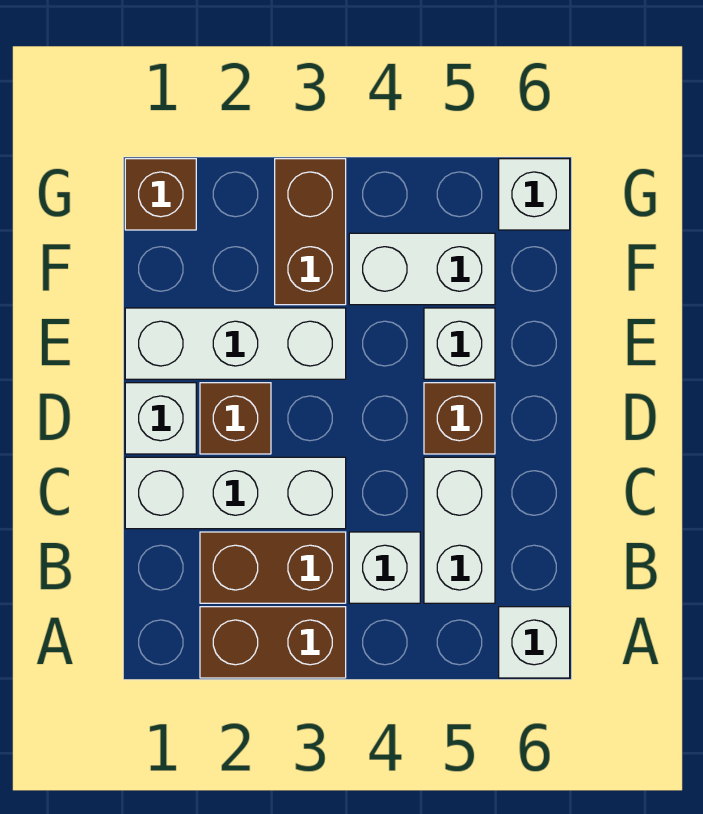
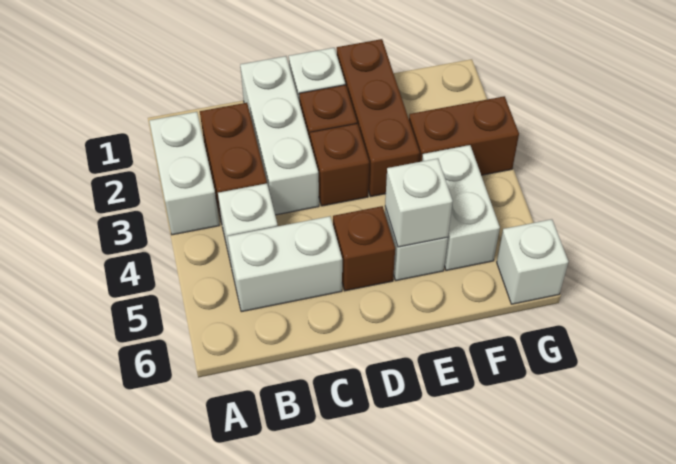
brown brick A2:A3 level 1 -> white brick A2:A3 level 1
white brick A6 level 1 -> white brick E5 level 2
white brick E1:E3 level 1 -> brown brick E1:E3 level 1
brown brick G1 level 1 -> brown brick D3 level 1

